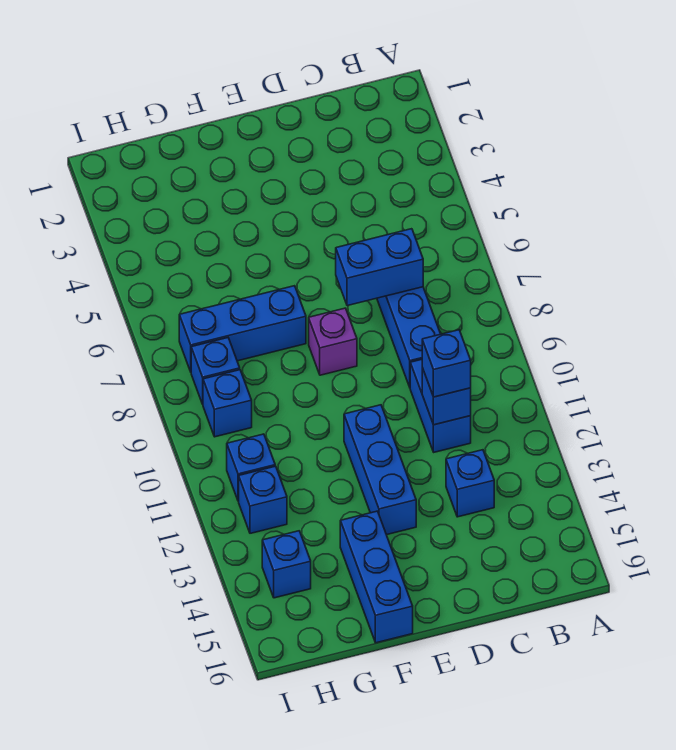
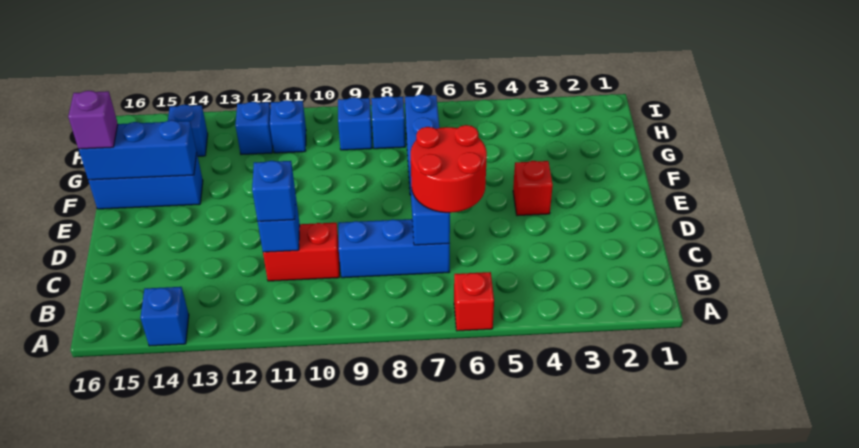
none -> red brick A6 level 1
none -> red round brick C6:D7 level 3
blue brick C10:C11 level 1 -> red brick C10:C11 level 1
blue brick C13 level 1 -> blue brick A14 level 1
none -> red brick E4 level 1
purple brick E8 level 1 -> purple brick F16 level 3
blue brick E11:E13 level 1 -> blue brick F14:F16 level 2

